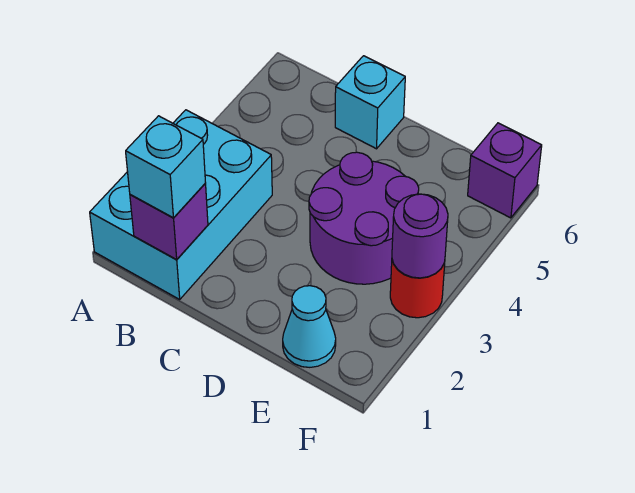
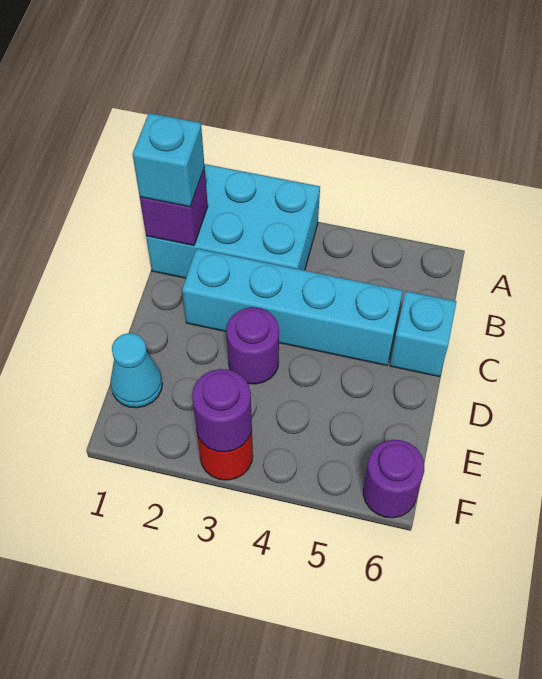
none -> cyan brick C2:C5 level 1
purple round brick D3:E4 level 1 -> purple round brick D3 level 1
purple brick F6 level 1 -> purple round brick F6 level 1

